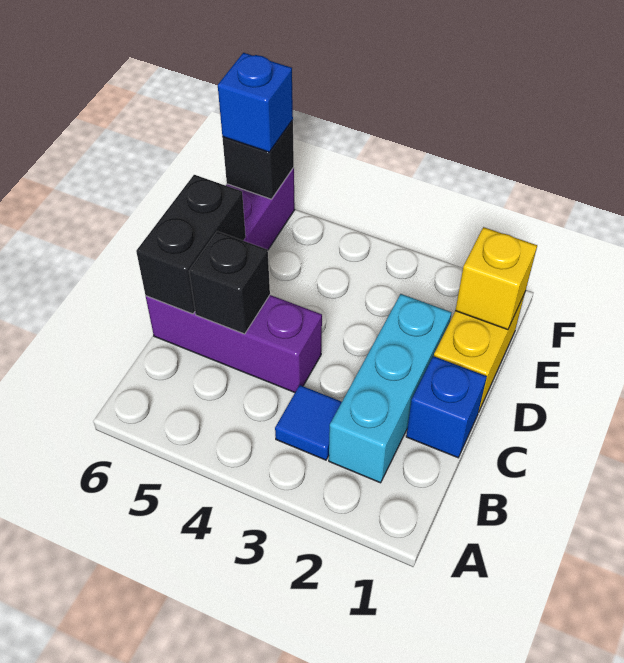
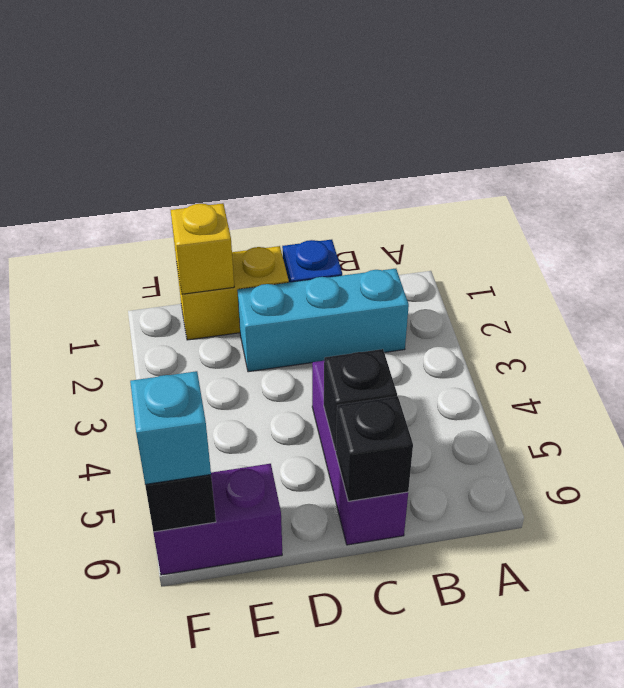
blue tile B3 level 1 -> none
black brick C6:D6 level 2 -> black brick C6 level 2
blue brick F6 level 3 -> cyan brick F6 level 3

